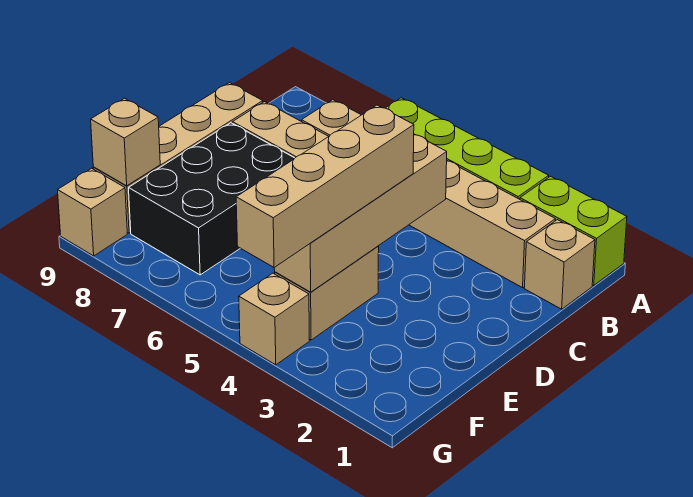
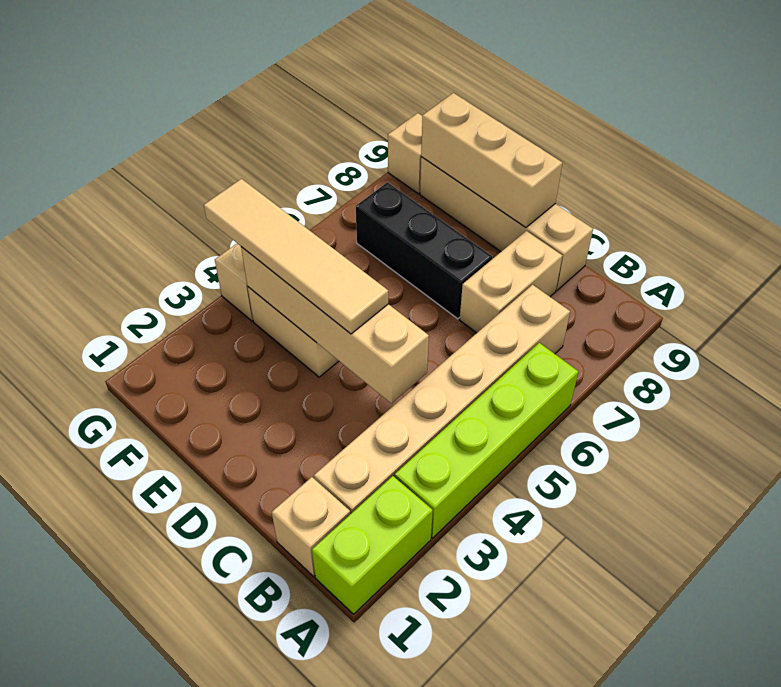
tan brick D4:G4 level 3 -> tan tile D4:G4 level 3
black brick D7:F8 level 1 -> black brick D7:F7 level 1
tan brick F9 level 2 -> tan brick D9:F9 level 2

